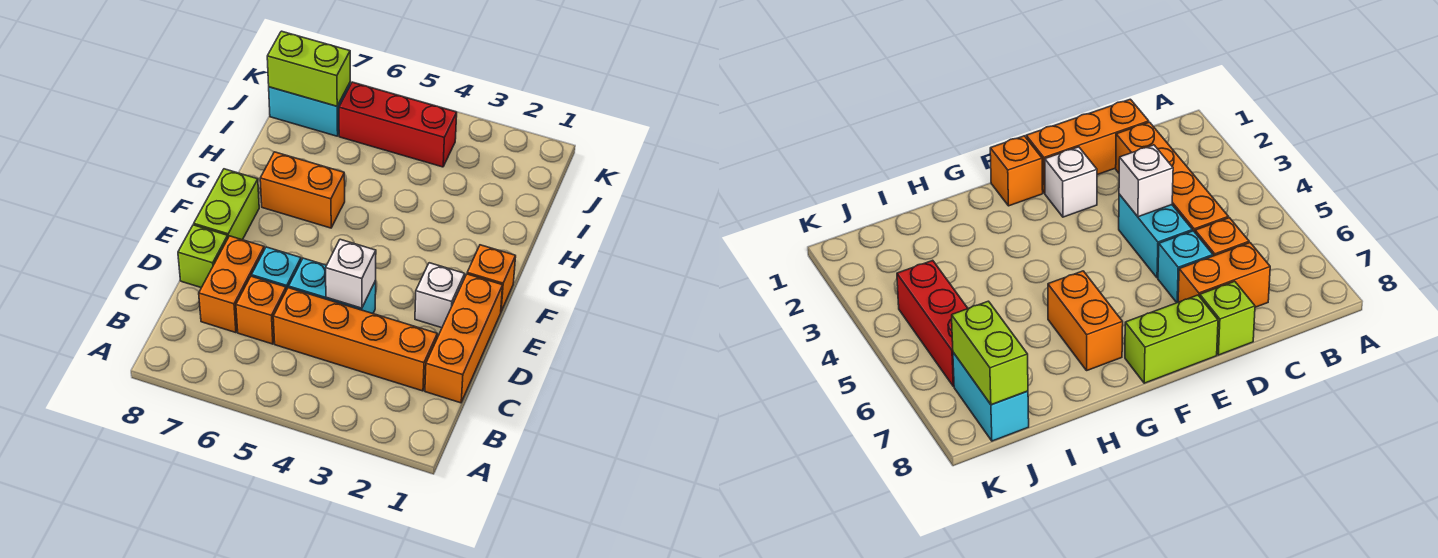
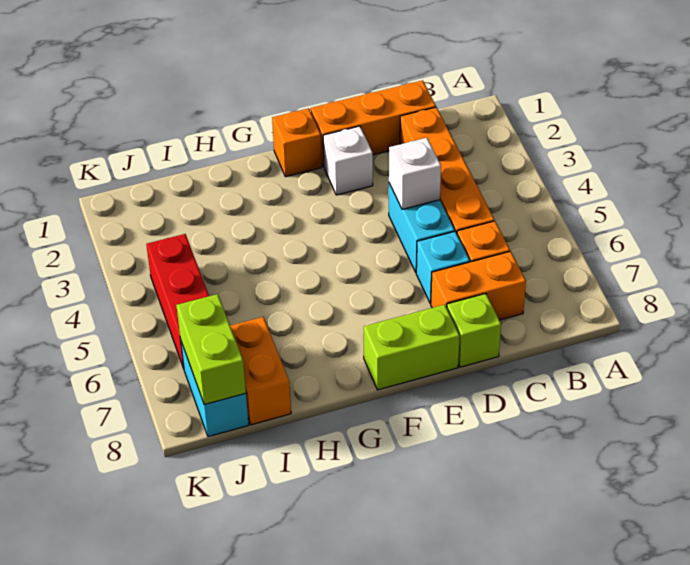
orange brick G6:G7 level 1 -> orange brick I7:I8 level 1

